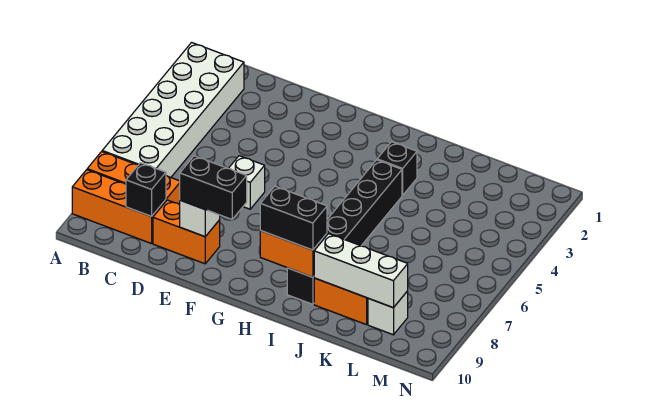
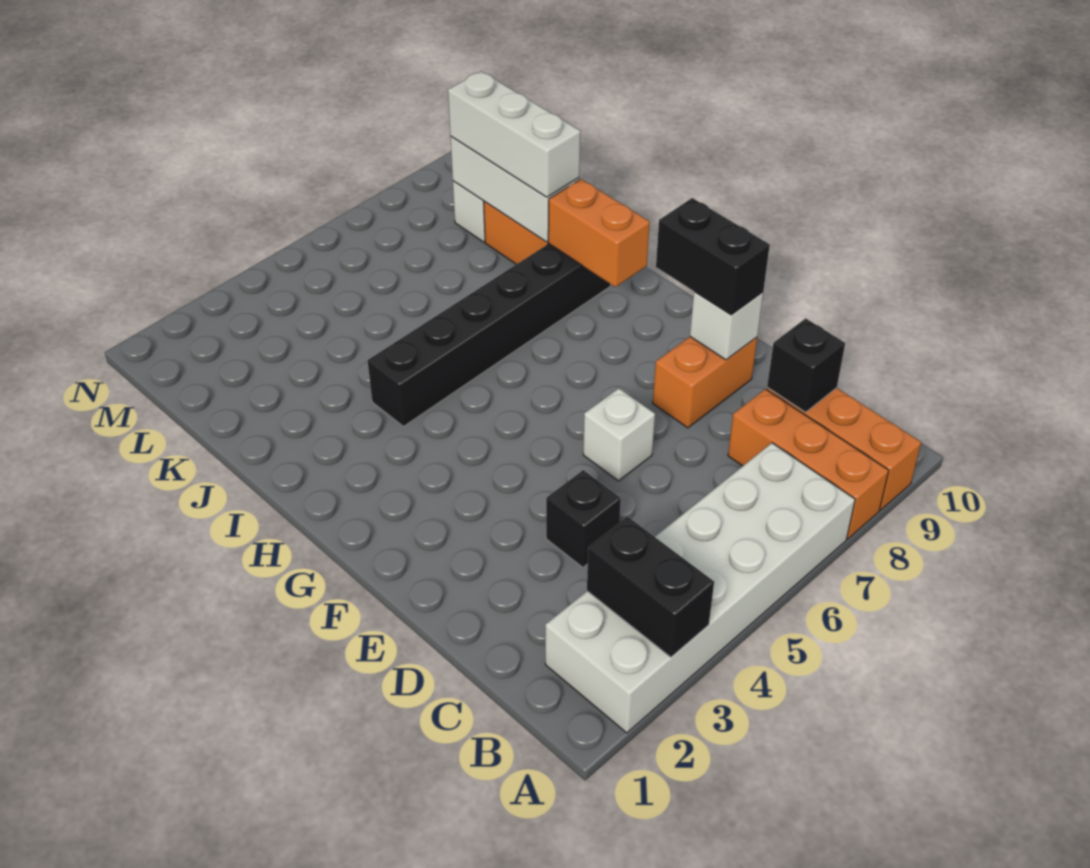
orange brick D9:E9 level 1 -> orange brick E8:E9 level 1
black brick H9:I9 level 3 -> black brick A3:B3 level 2
black brick I3 level 1 -> black brick D4 level 1
none -> white brick J9:L9 level 3

